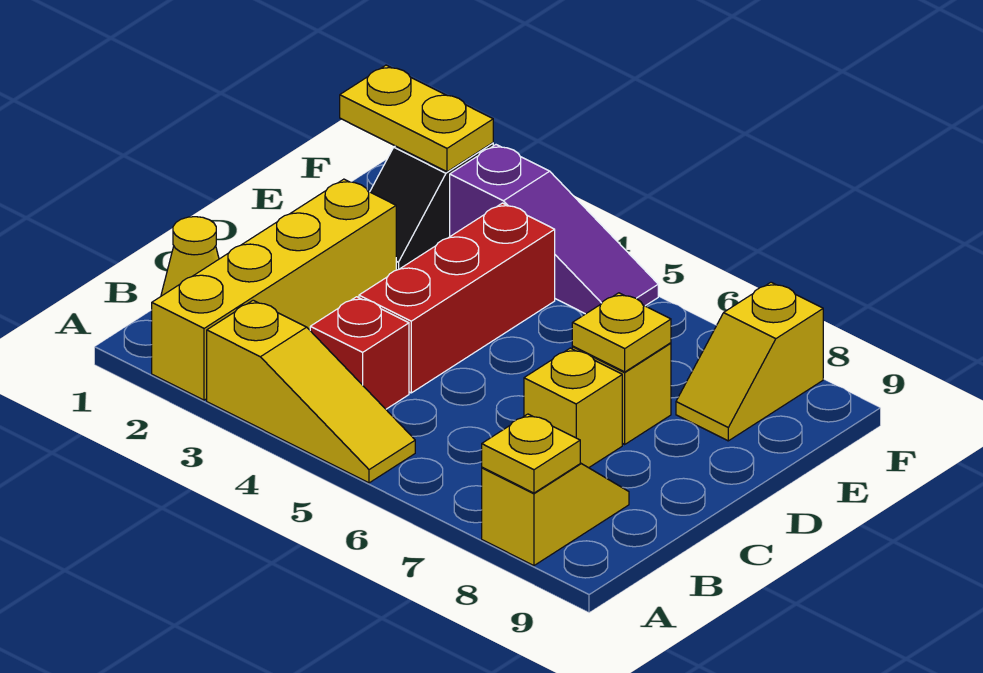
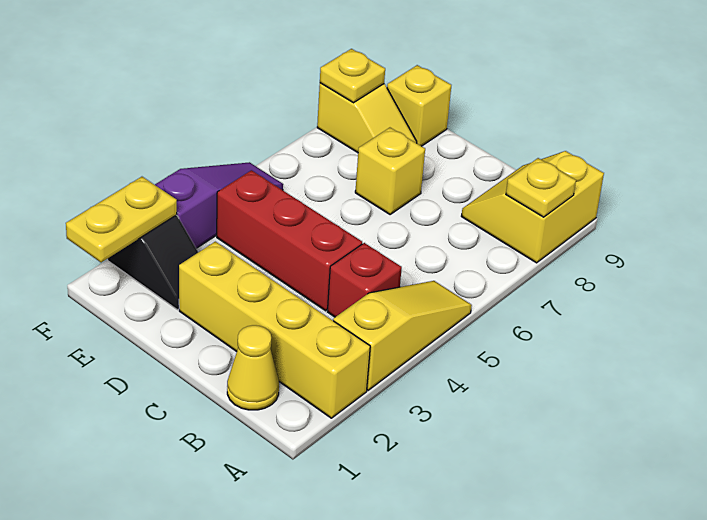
yellow slope A8:B8 level 1 top A -> yellow slope A8:B9 level 1 top A
yellow brick C7 level 1 -> yellow brick E9 level 1
yellow plate D7 level 2 -> yellow plate F8 level 2

